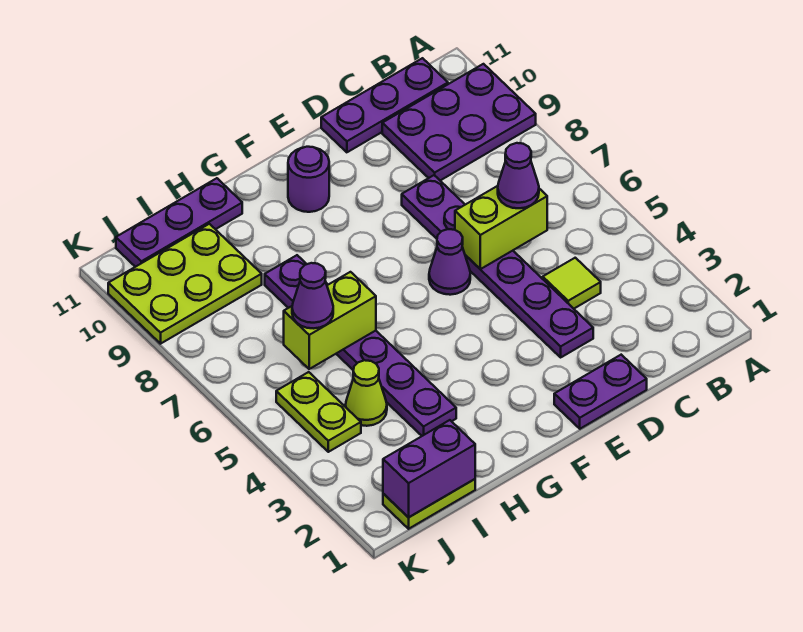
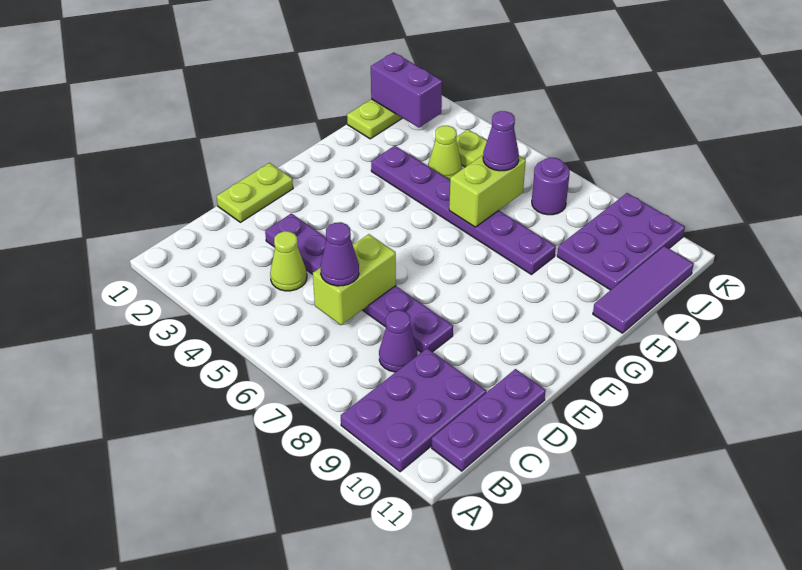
lime tile C4 level 1 -> lime cone C4 level 1
purple plate D1:E1 level 1 -> lime plate D1:E1 level 1
purple cone E6 level 1 -> purple cone C8 level 1
purple round brick F10 level 1 -> purple round brick J7 level 1
purple plate H11:J11 level 1 -> purple tile H11:J11 level 1
purple brick I1:J1 level 2 -> purple brick J1:J2 level 2
lime plate I9:K10 level 1 -> purple plate I9:K10 level 1

